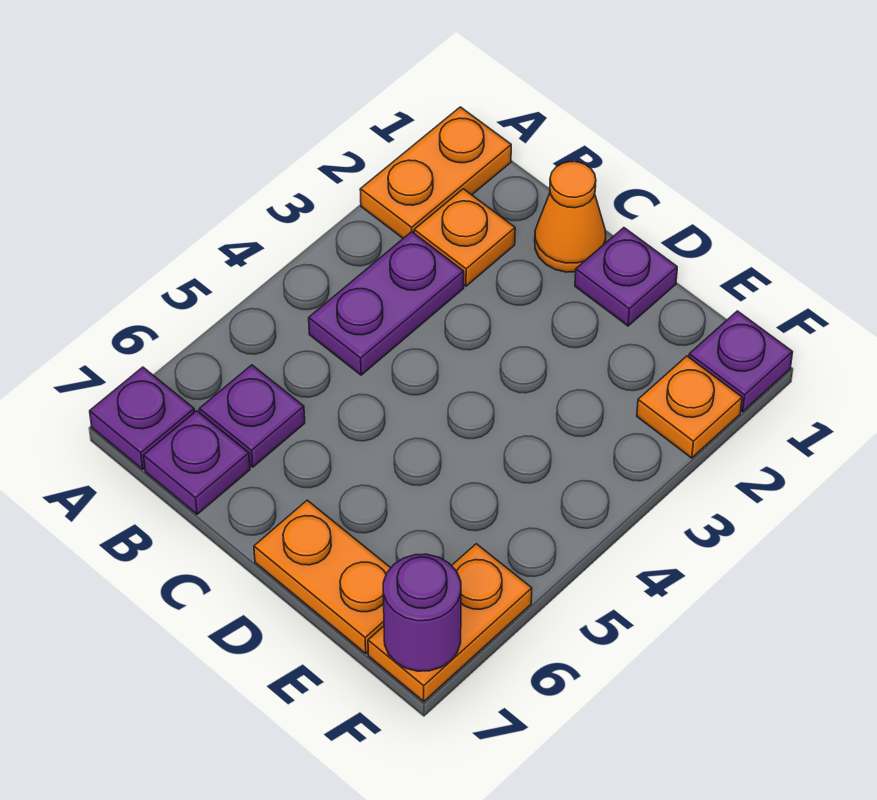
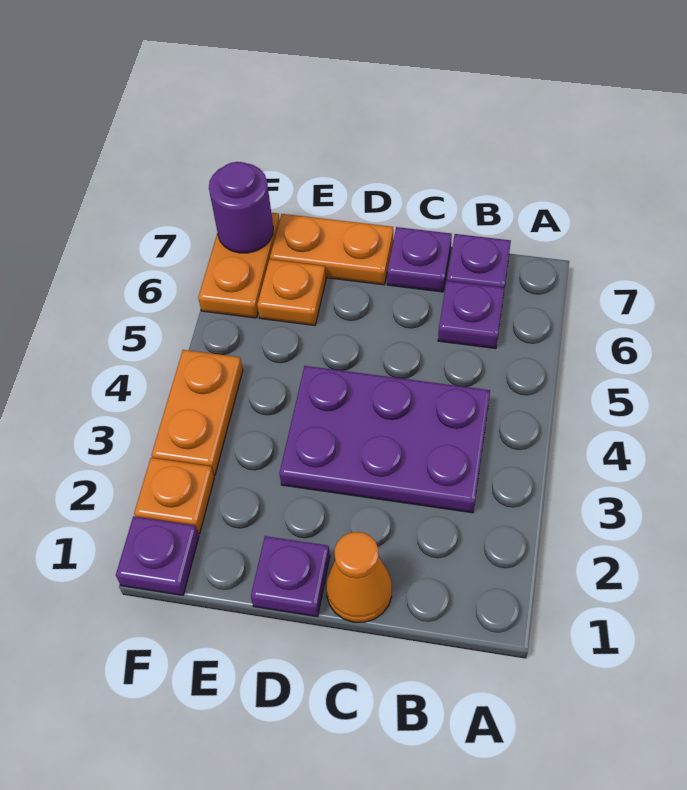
orange plate A1:A2 level 1 -> orange plate F3:F4 level 1
purple plate A7 level 1 -> purple plate C7 level 1
orange plate B2 level 1 -> orange plate E6 level 1
purple plate B3:B4 level 1 -> purple plate B3:D4 level 1

